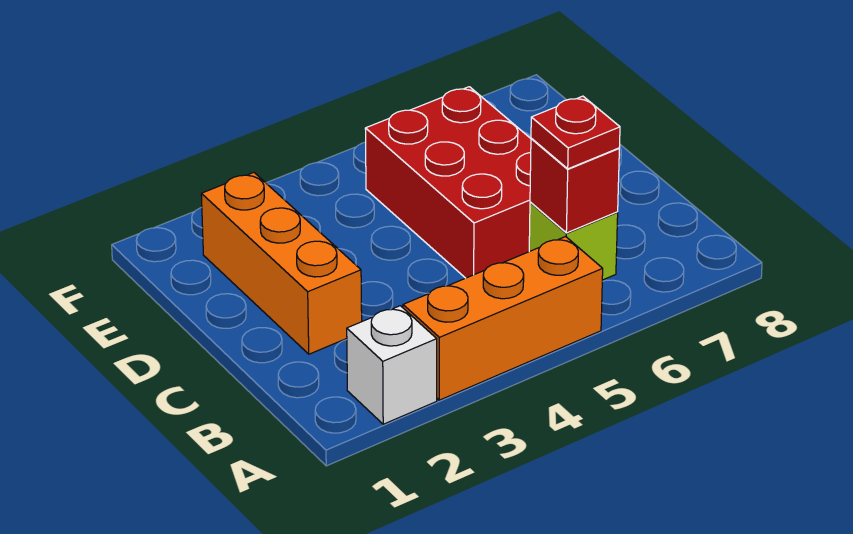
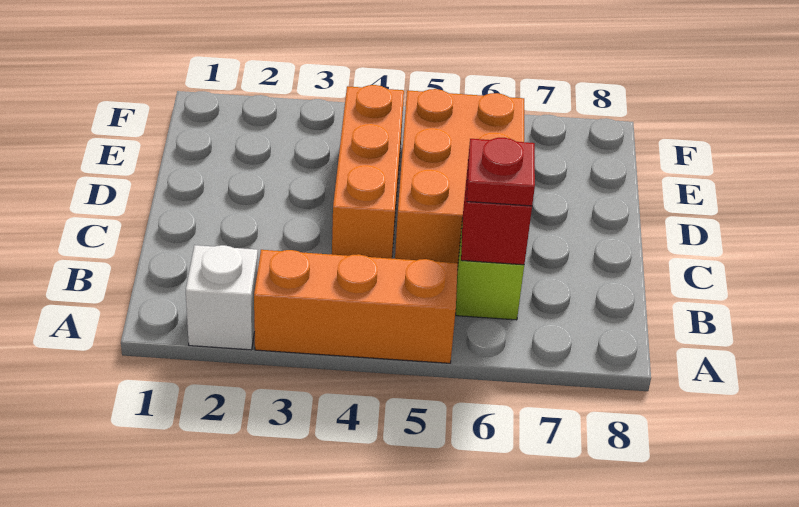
orange brick C2:E2 level 1 -> orange brick C4:E4 level 1
red brick C5:E6 level 1 -> orange brick C5:E6 level 1

